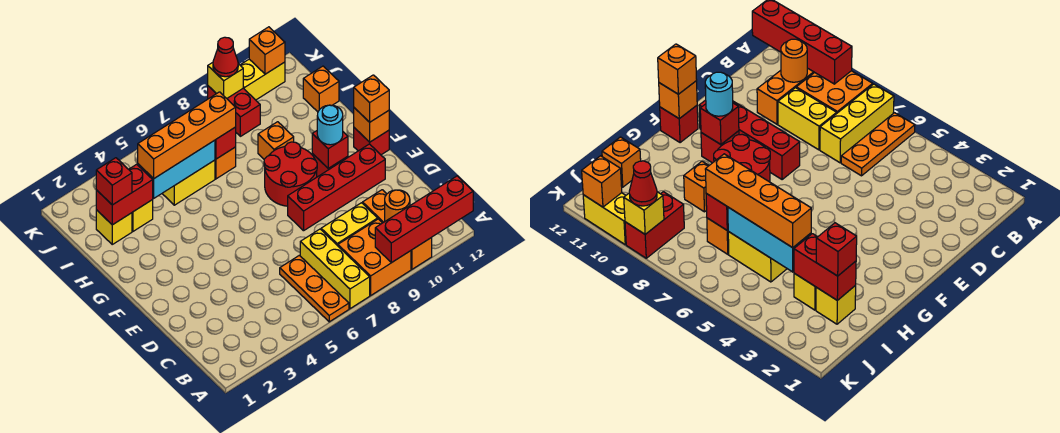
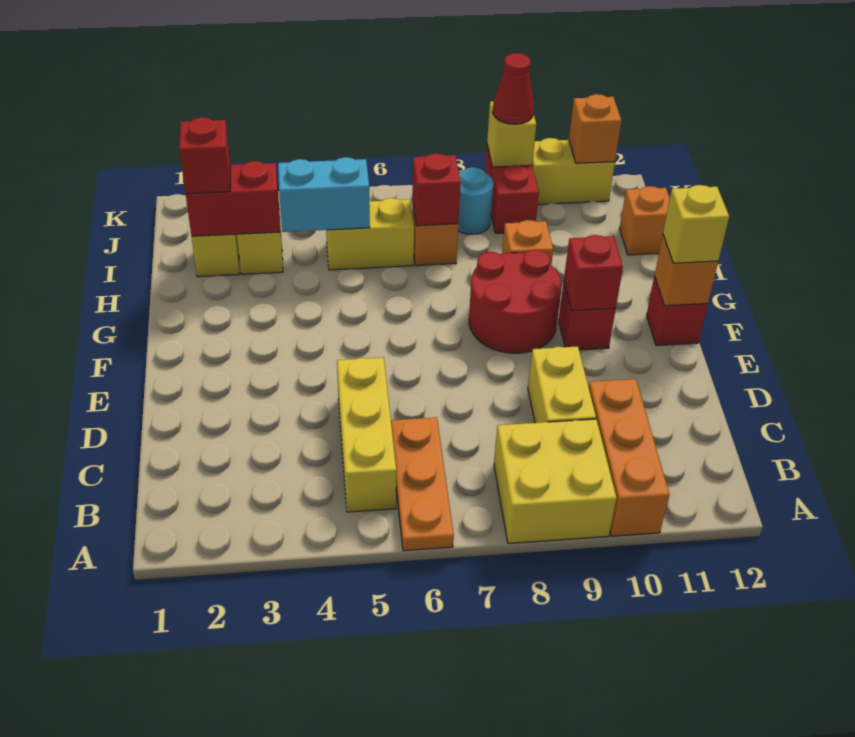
yellow brick A7:C7 level 1 -> yellow brick B5:D5 level 1
orange brick A8:B9 level 1 -> yellow brick A8:B9 level 1
red brick A9:A12 level 2 -> none
orange round brick B10 level 2 -> none
yellow brick C8:C9 level 1 -> yellow brick C9:D9 level 1
red brick E8:E11 level 1 -> none
cyan round brick F10 level 3 -> cyan round brick J8 level 1
orange brick F12 level 3 -> yellow brick F12 level 3
cyan brick I4:I6 level 2 -> cyan brick I4:I5 level 2
orange brick I4:I7 level 3 -> none

